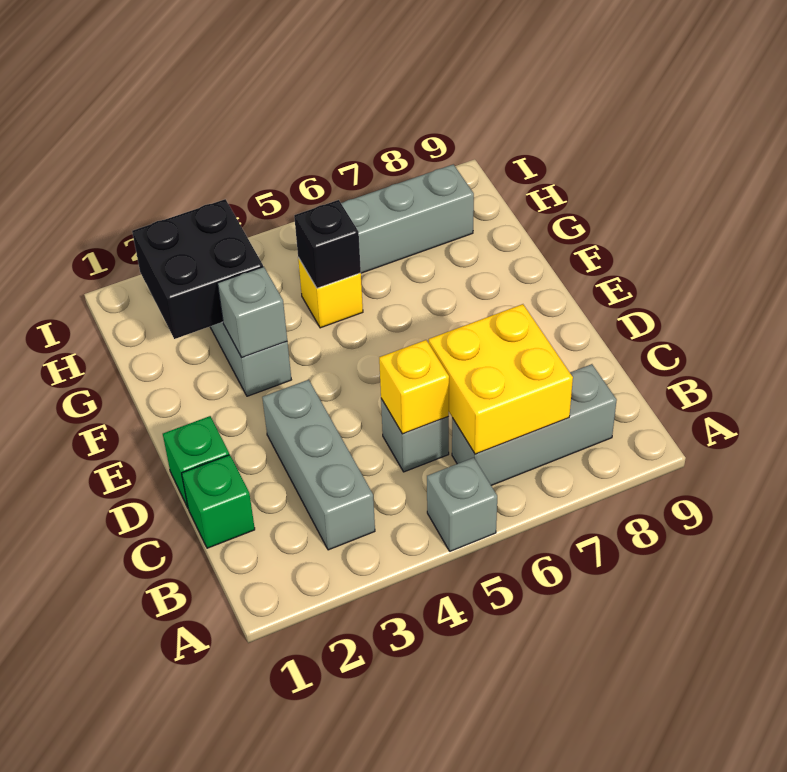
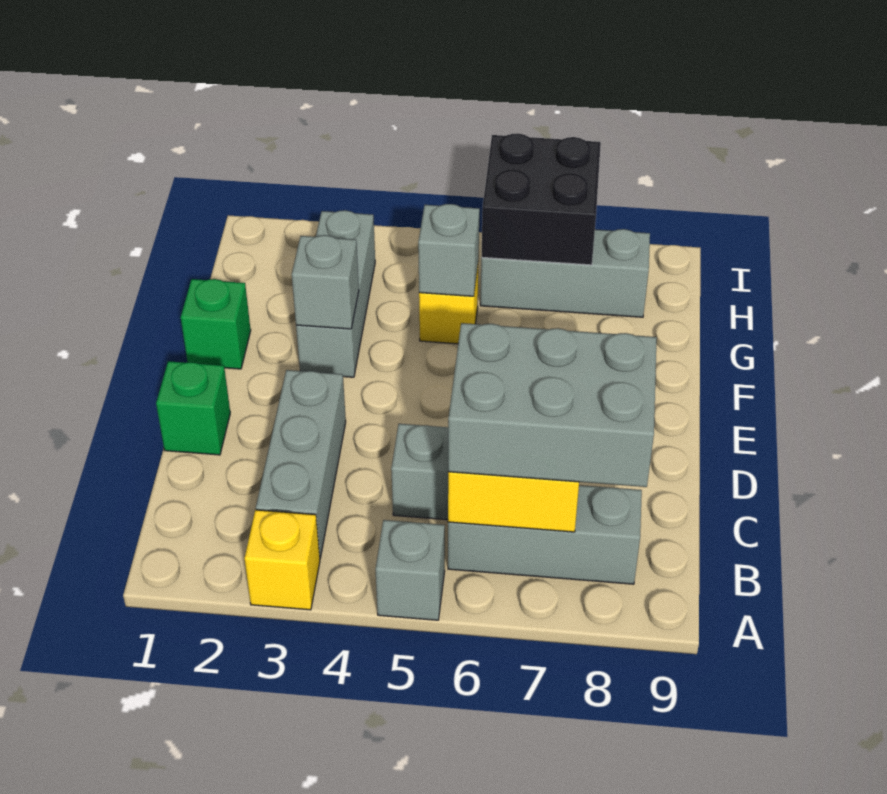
none -> grey brick B6:C8 level 3
green brick C1 level 1 -> green brick F1 level 1
yellow brick C5 level 2 -> yellow brick A3 level 1
black brick G2:H3 level 2 -> black brick H6:I7 level 2
black brick G5 level 2 -> grey brick G5 level 2

